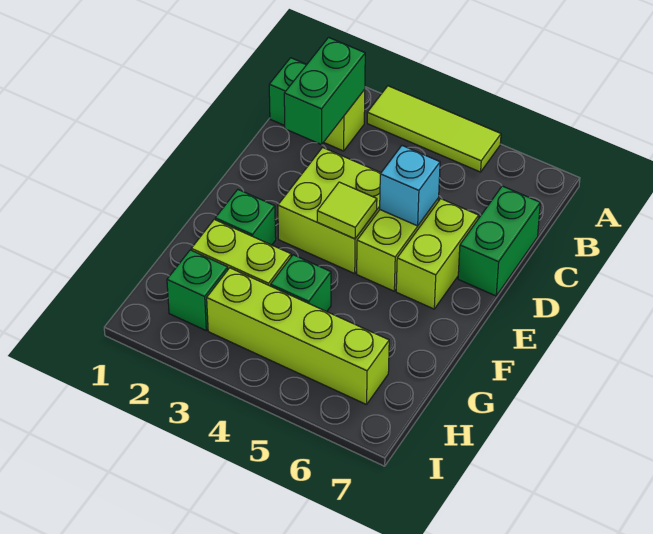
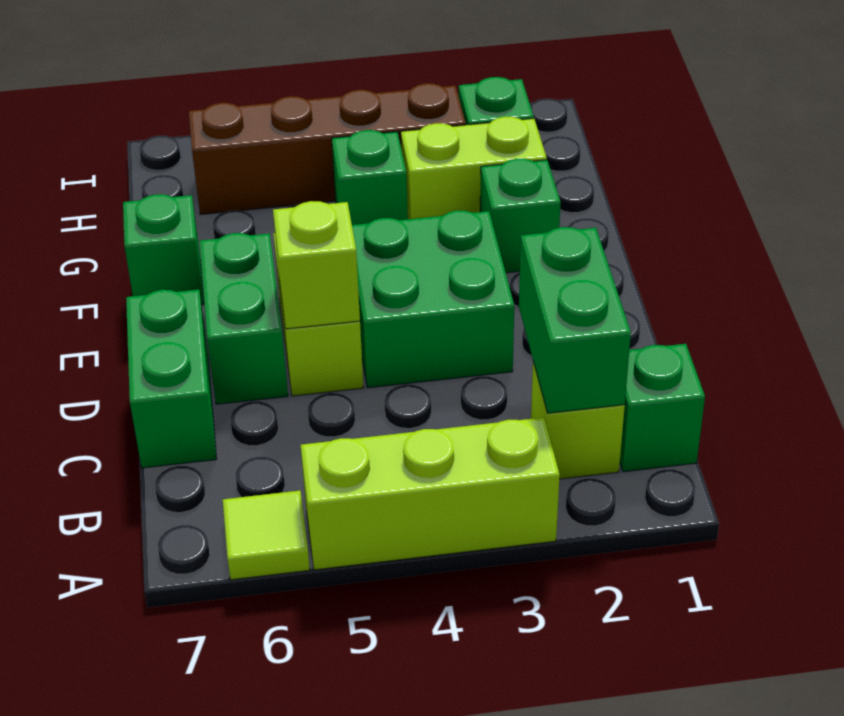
lime tile A3:A5 level 1 -> lime brick A3:A5 level 1
lime brick D3:E4 level 1 -> green brick D3:E4 level 1
cyan brick D5 level 2 -> lime brick D5 level 2
lime brick D6:E6 level 1 -> green brick D6:E6 level 1
lime tile E4 level 2 -> lime tile A6 level 1
none -> green brick F7 level 1
lime brick H3:H6 level 1 -> brown brick H3:H6 level 1

